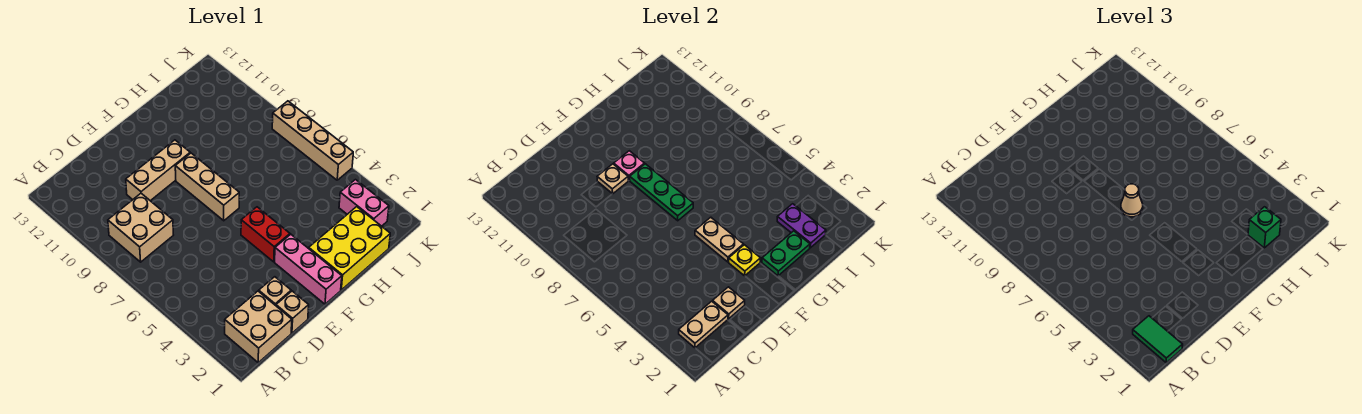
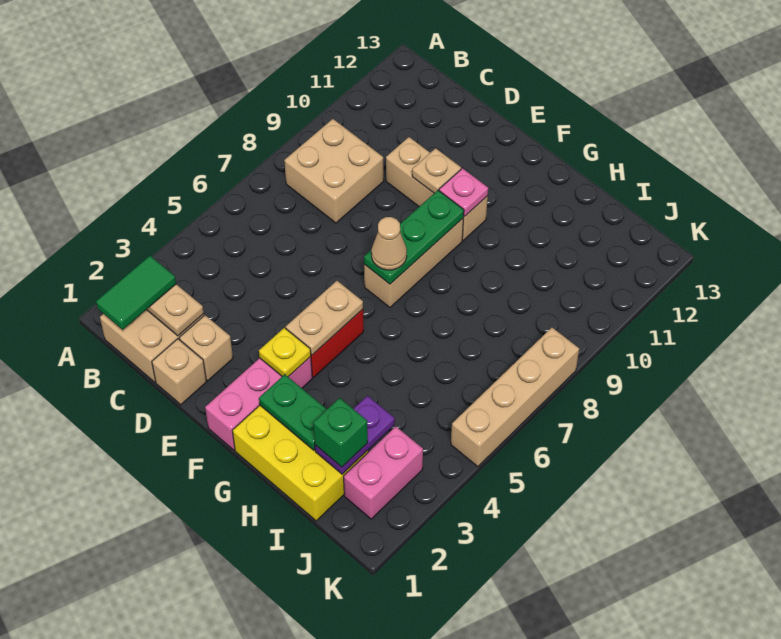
tan plate D2 level 2 -> none

